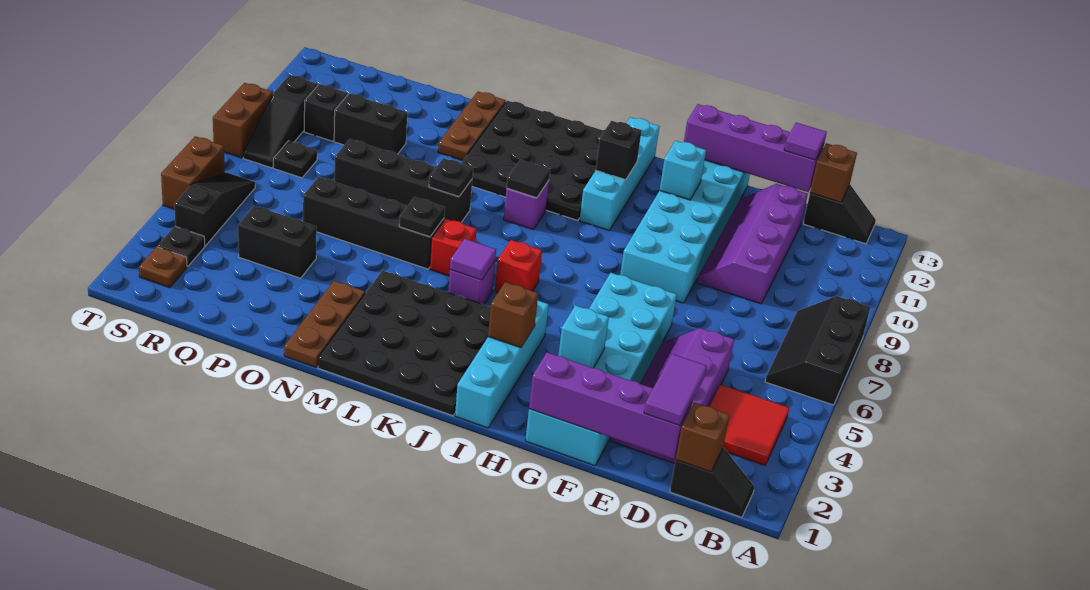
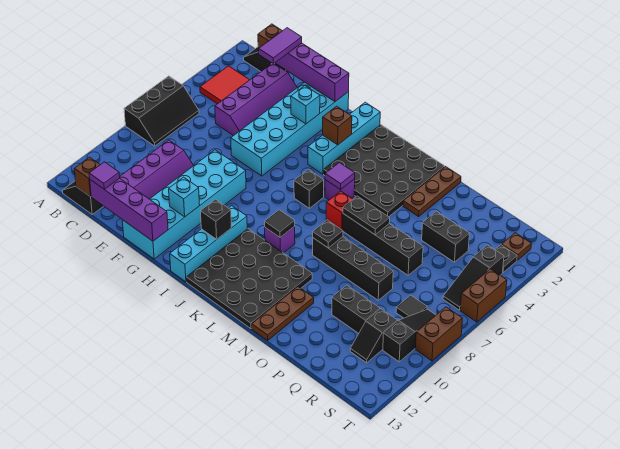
red brick J6 level 1 -> black brick J6 level 1
black plate M6 level 2 -> black plate M6:N6 level 2
black plate R8 level 1 -> black tile R8 level 1

